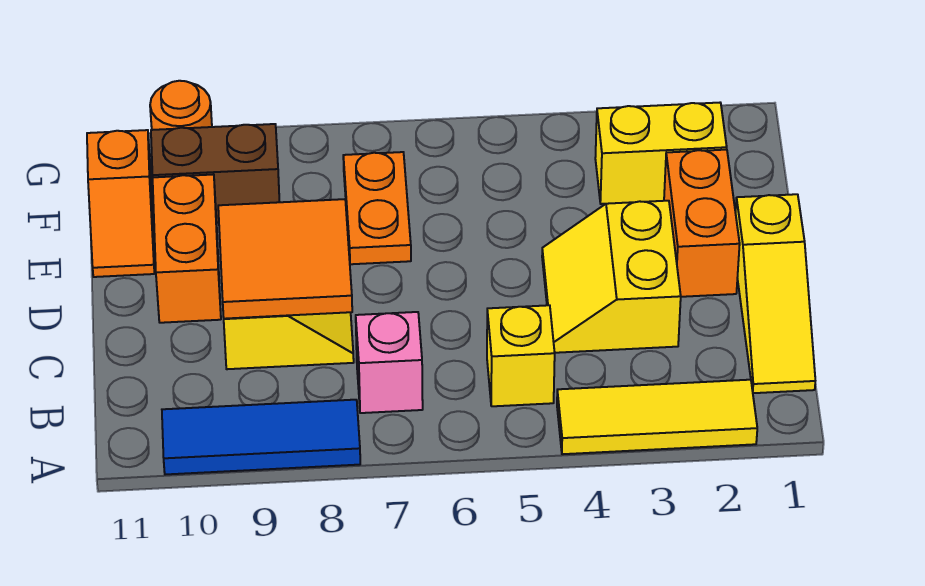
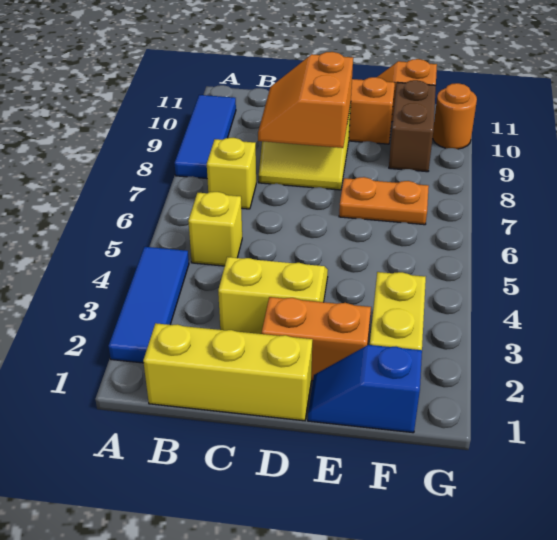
yellow tile A2:A4 level 1 -> blue tile A2:A4 level 1
yellow slope B1:D1 level 1 top D -> yellow brick B1:D1 level 1
pink brick B7 level 1 -> yellow brick B7 level 1
orange tile C8:D9 level 2 -> orange slope C8:D9 level 2 top D
none -> blue slope E1:F1 level 1 top F

